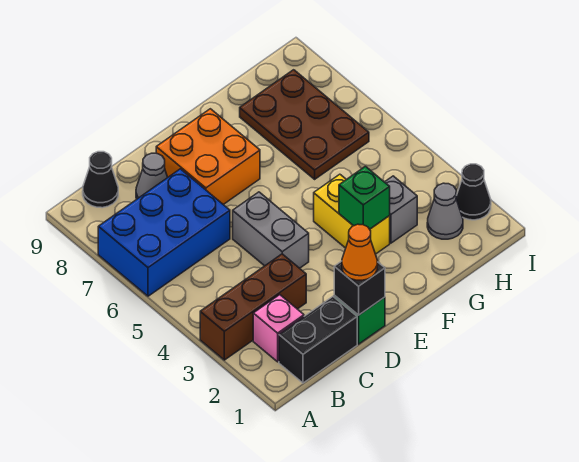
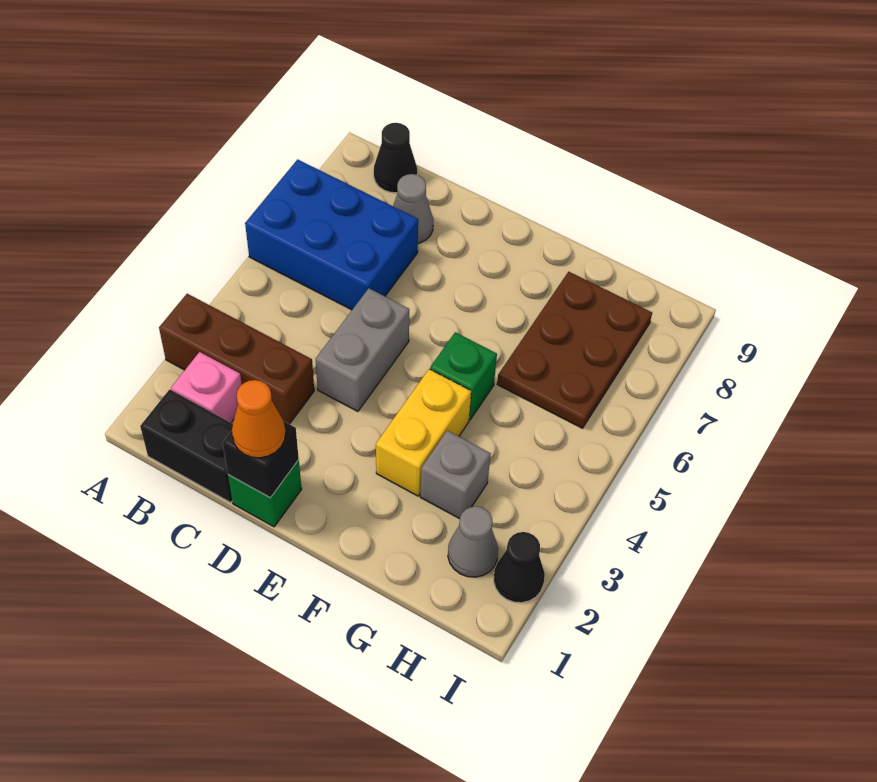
orange brick D7:E8 level 1 -> none
green brick F3 level 2 -> green brick F5 level 1

